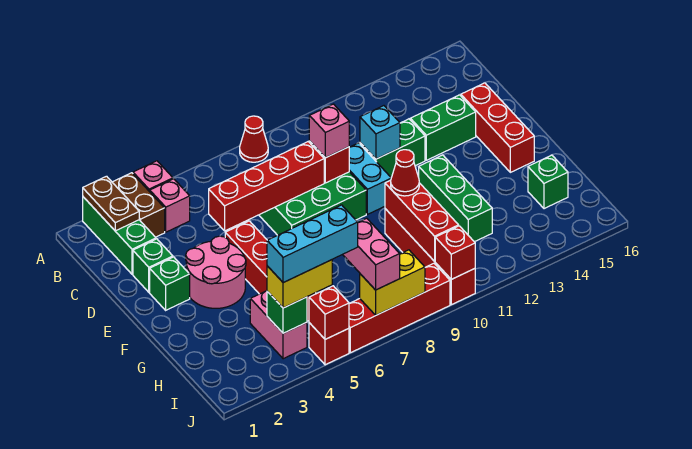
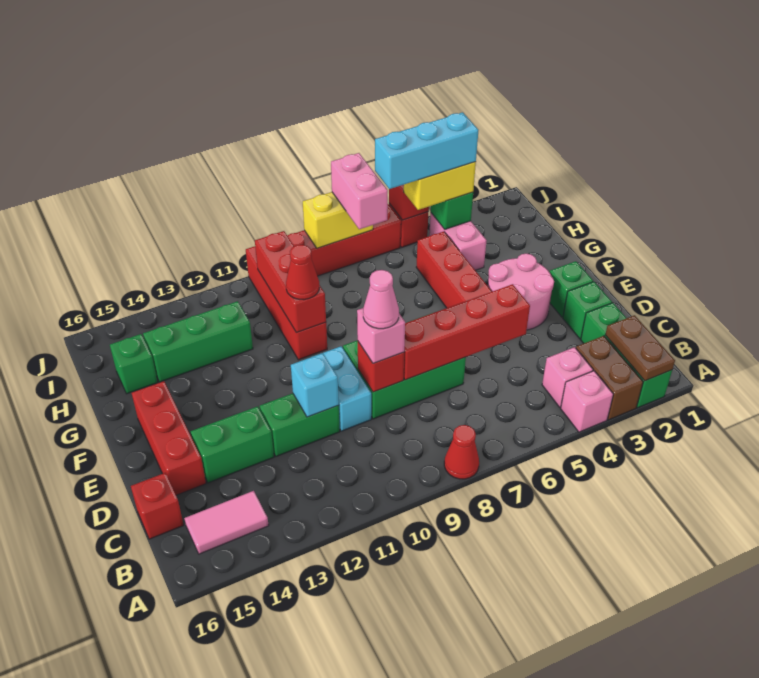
none -> pink tile B14:B15 level 1
none -> pink cone D9 level 4
green brick F12:H12 level 1 -> green brick H12:H14 level 1
red brick J10 level 2 -> red brick C16 level 1

